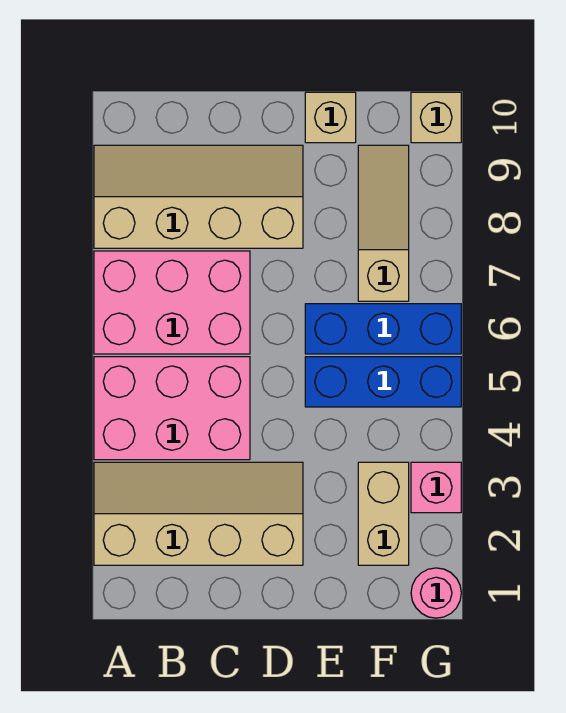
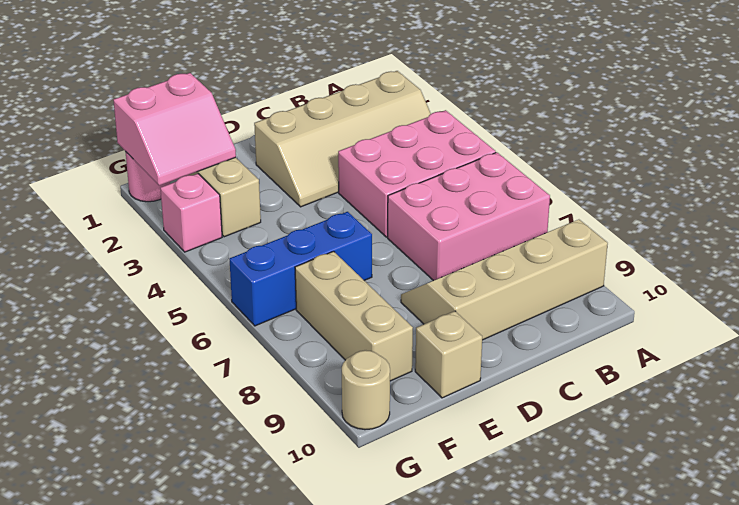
tan slope A8:D9 level 1 top 8 -> tan slope A8:D9 level 1 top 9
blue brick E5:G5 level 1 -> none
none -> pink slope F1:G2 level 2 top 1
tan slope F7:F9 level 1 top 7 -> tan brick F7:F9 level 1
tan brick G10 level 1 -> tan round brick G10 level 1

